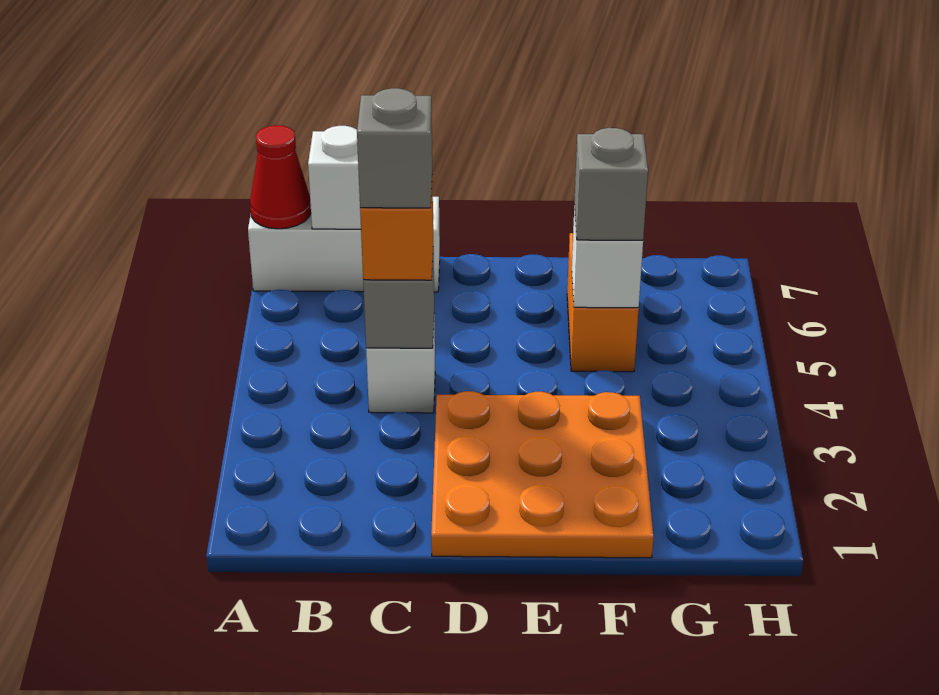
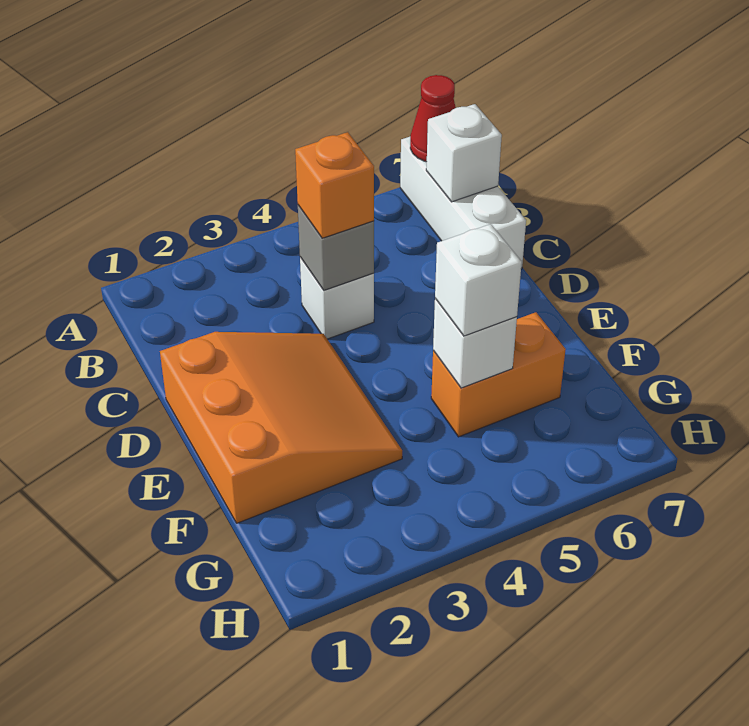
grey brick C4 level 4 -> none
orange plate D1:F3 level 1 -> orange slope D1:F3 level 1 top 1
grey brick F5 level 3 -> white brick F5 level 3

